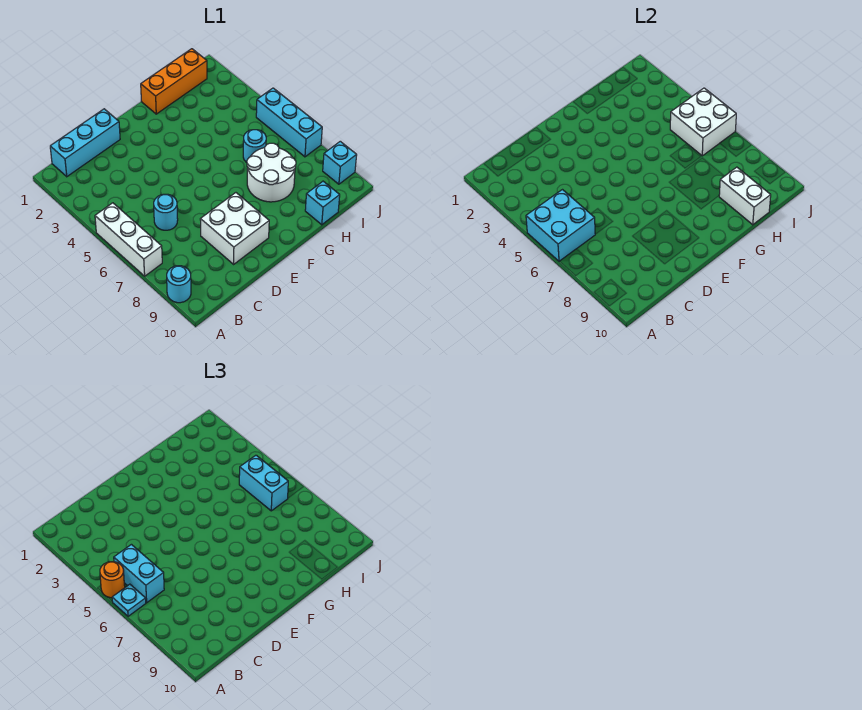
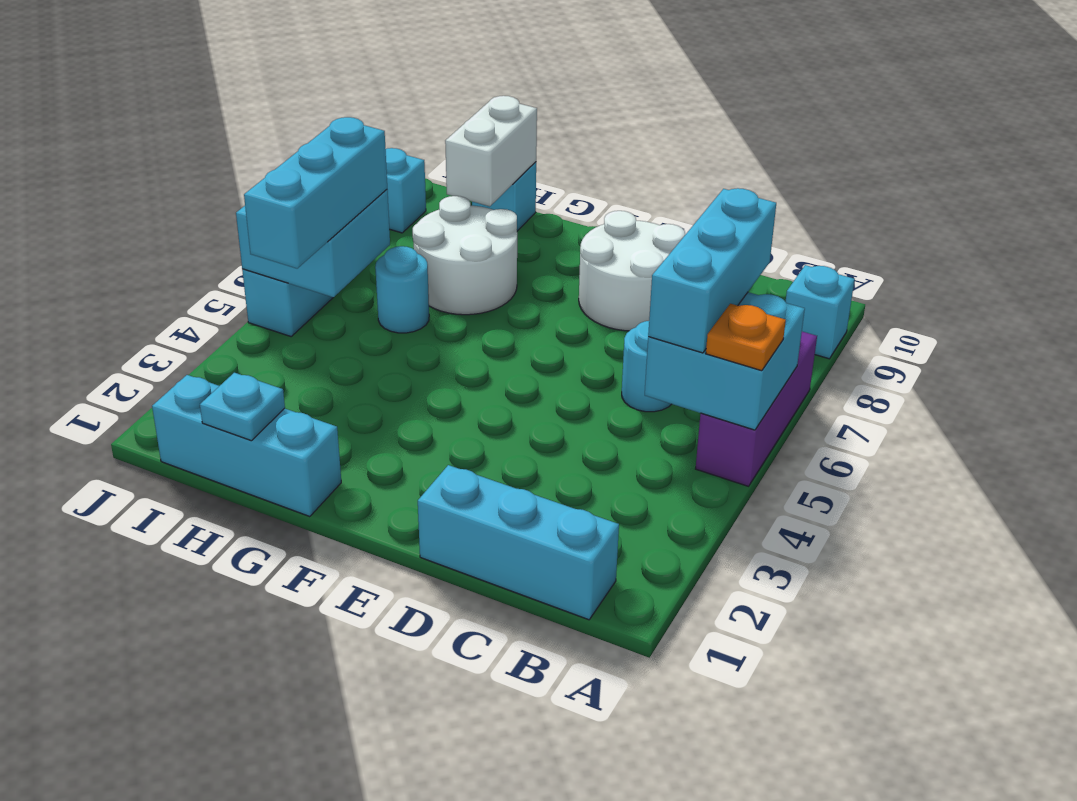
white brick A5:A7 level 1 -> purple brick A5:A7 level 1
orange round brick A5 level 3 -> orange plate A5 level 3
cyan plate A6 level 3 -> cyan plate H1 level 2
cyan round brick A9 level 1 -> cyan brick A9 level 1
cyan brick B5:B6 level 3 -> cyan brick B5:B7 level 3
white brick D8:E9 level 1 -> white round brick D8:E9 level 1
orange brick G1:I1 level 1 -> cyan brick G1:I1 level 1
white brick I5:J6 level 2 -> cyan brick I5:J6 level 2
cyan brick I5:I6 level 3 -> cyan brick I4:I6 level 3

